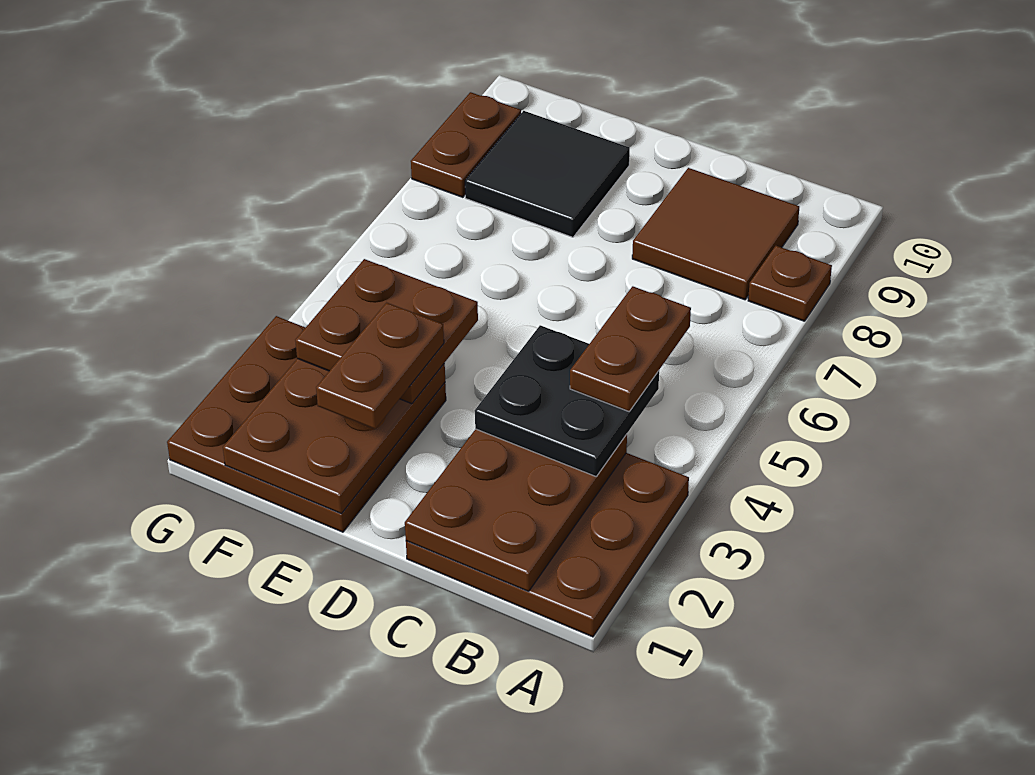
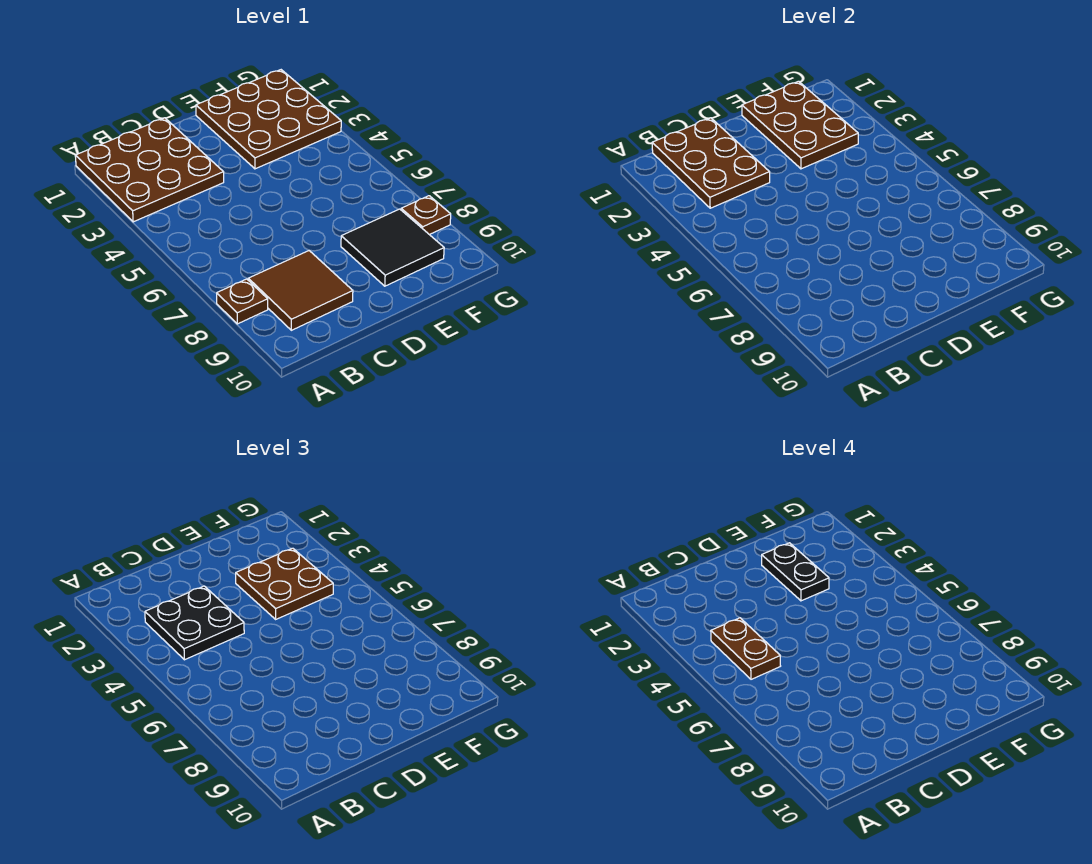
brown plate E2:E3 level 4 -> black plate E2:E3 level 4
brown plate G8:G9 level 1 -> brown plate G8 level 1

